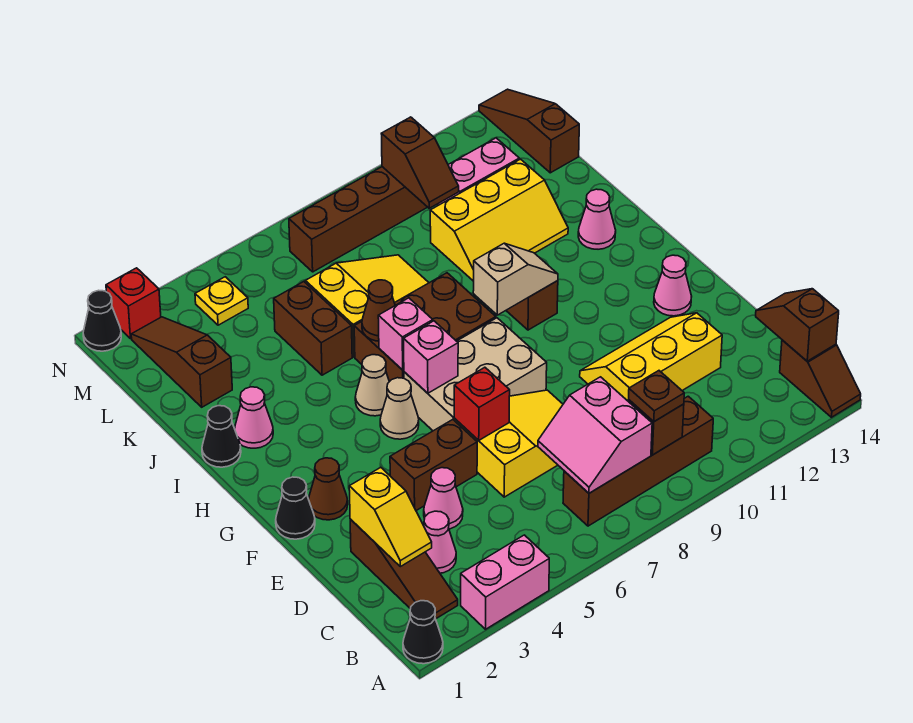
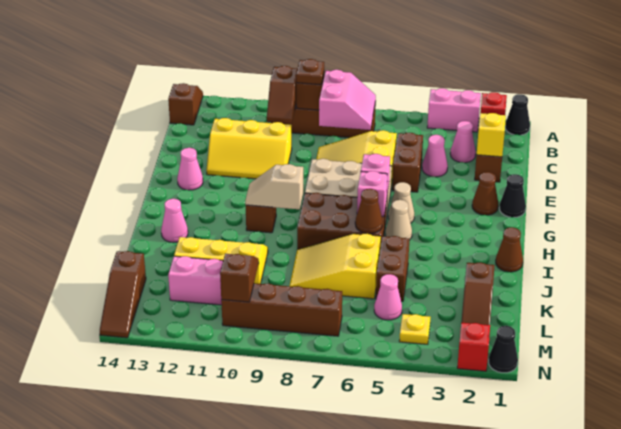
brown slope B14:C14 level 2 top B -> brown slope B10:C10 level 2 top B
brown brick E4:E5 level 1 -> brown brick D5:E5 level 1
red brick E6 level 2 -> red brick A2 level 1
black cone I1 level 1 -> brown cone I1 level 1
pink cone I2 level 1 -> pink cone L5 level 1

